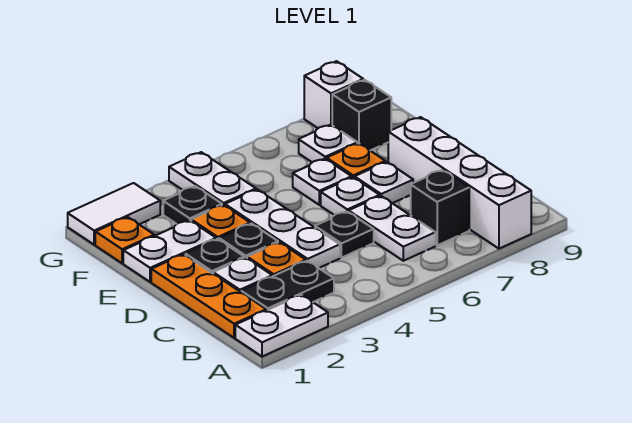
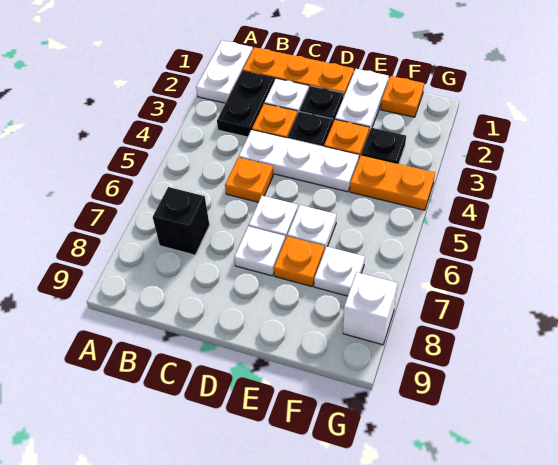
white brick A8:D8 level 1 -> none
white plate B6:C6 level 1 -> none
black plate C5 level 1 -> orange plate C5 level 1
white plate F4:G4 level 1 -> orange plate F4:G4 level 1
black brick F8 level 1 -> none
white tile G1:G2 level 1 -> none

